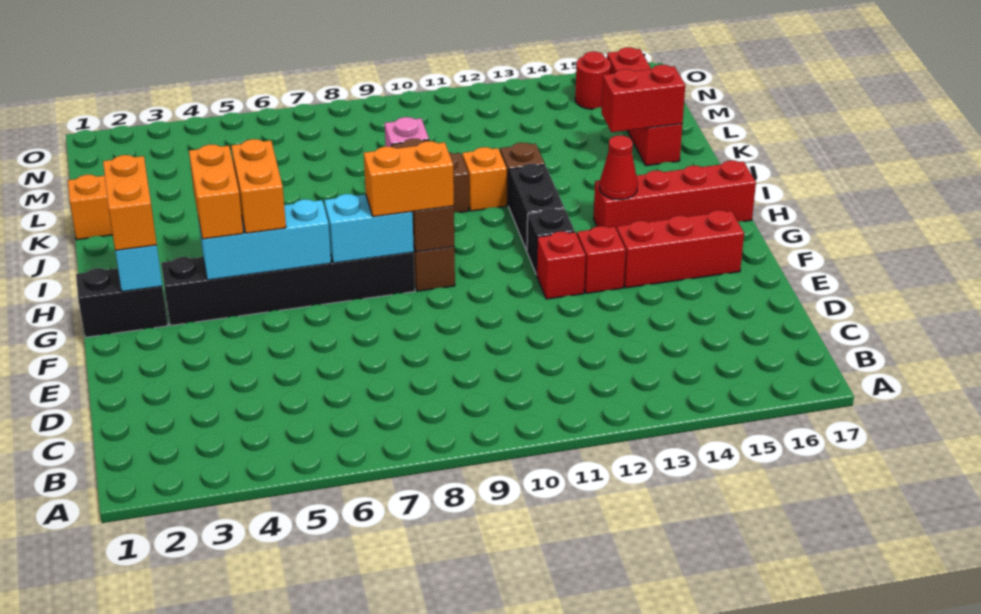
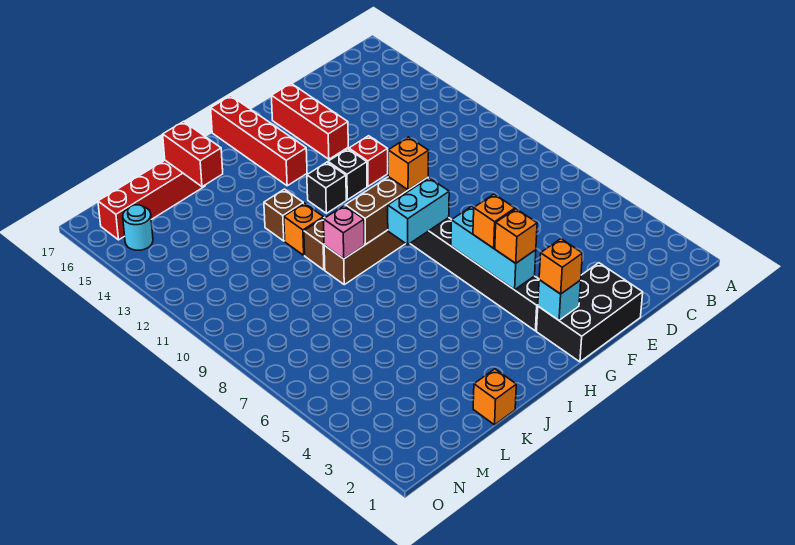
red brick F13 level 1 -> none
black brick G1:G2 level 1 -> black brick E1:G2 level 1
orange brick G2:H2 level 3 -> orange brick G2 level 3
orange brick G4:H4 level 3 -> orange brick G4 level 3
orange brick G5:H5 level 3 -> orange brick G5 level 3
cyan brick G7:G8 level 2 -> cyan brick G8:H8 level 2
orange brick G8:G9 level 3 -> orange brick G9 level 3
black brick H12:I12 level 1 -> black brick H12 level 1
red cone H14 level 2 -> none
red round brick N15 level 1 -> cyan round brick N15 level 1

